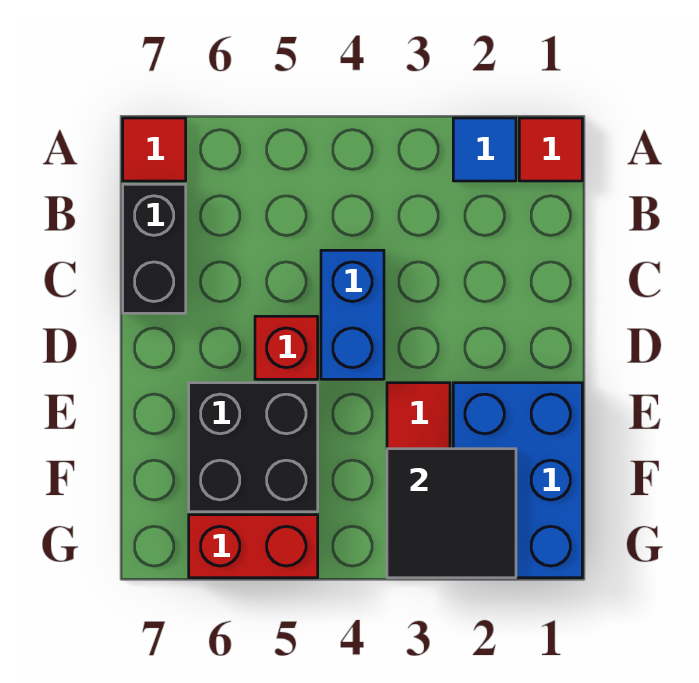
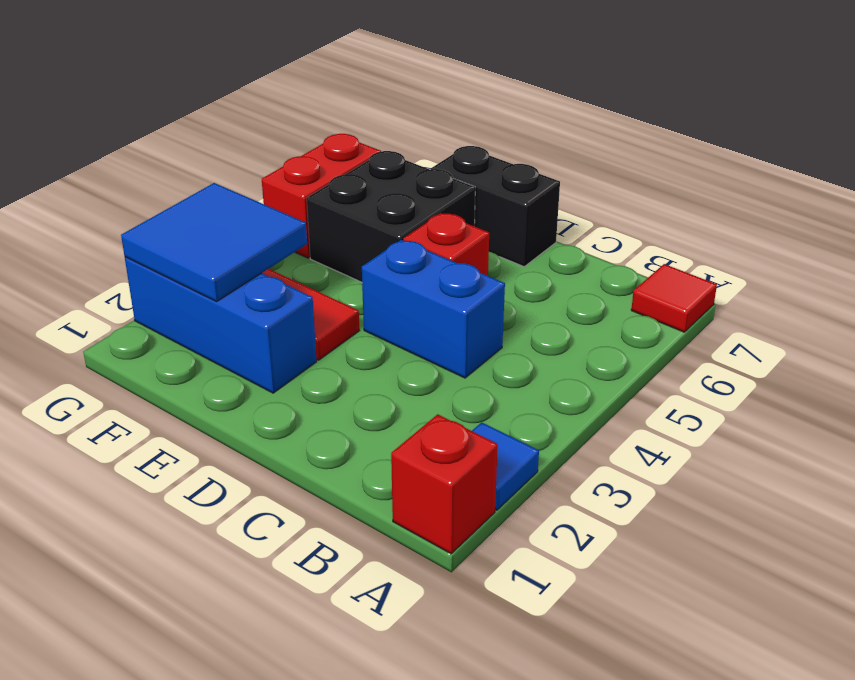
red tile A1 level 1 -> red brick A1 level 1
black brick B7:C7 level 1 -> black brick D7:E7 level 1
blue brick E1:G2 level 1 -> blue brick E2:G2 level 1
black tile F2:G3 level 2 -> blue tile F2:G3 level 2

